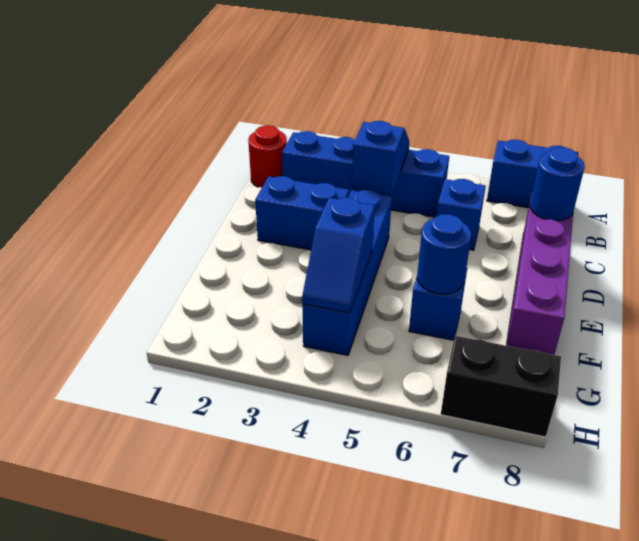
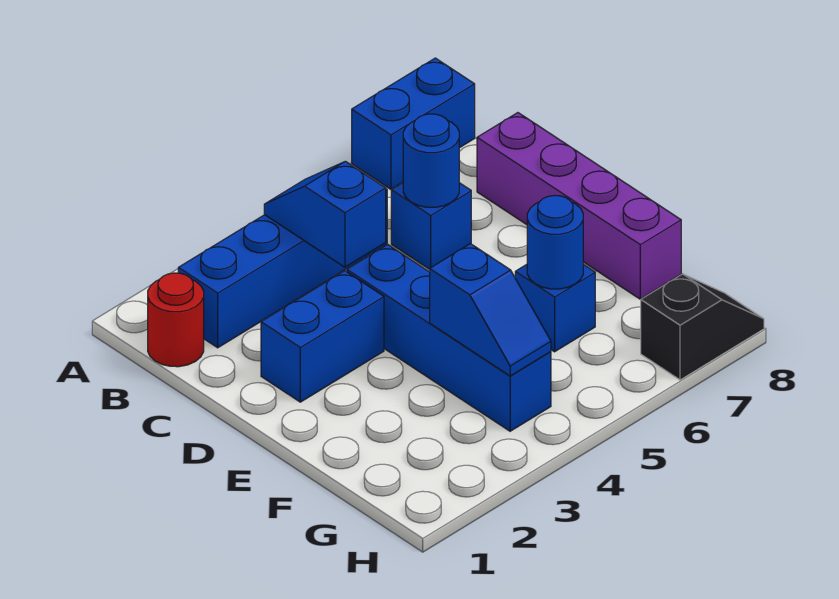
blue round brick C8 level 2 -> blue round brick C6 level 2
black brick H7:H8 level 1 -> black slope H7:H8 level 1 top 7

